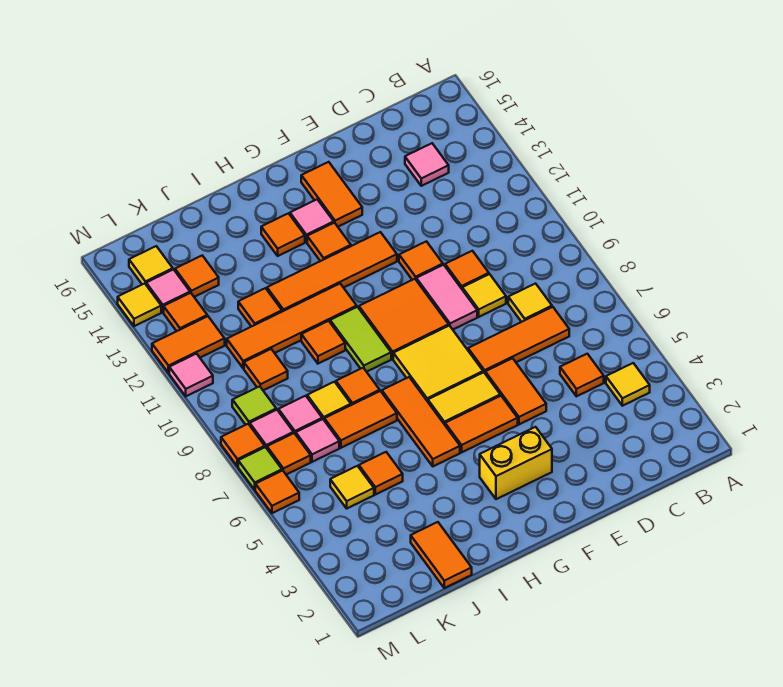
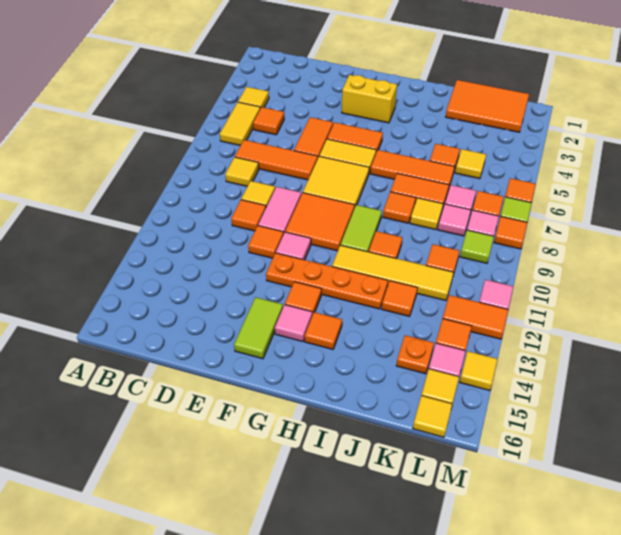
none -> yellow tile B5:B6 level 1
pink tile C14 level 1 -> pink tile F11 level 1
orange tile F12:I12 level 1 -> orange plate F12:I12 level 1
orange tile F14:F15 level 1 -> lime tile F14:F15 level 1
orange tile H5:H7 level 1 -> orange tile H6:J6 level 1
orange tile H11:K11 level 1 -> yellow tile H11:K11 level 1
orange tile J1:J2 level 1 -> orange tile J1:L2 level 1
orange tile K14 level 1 -> orange plate K14 level 1
none -> yellow tile L16 level 1

